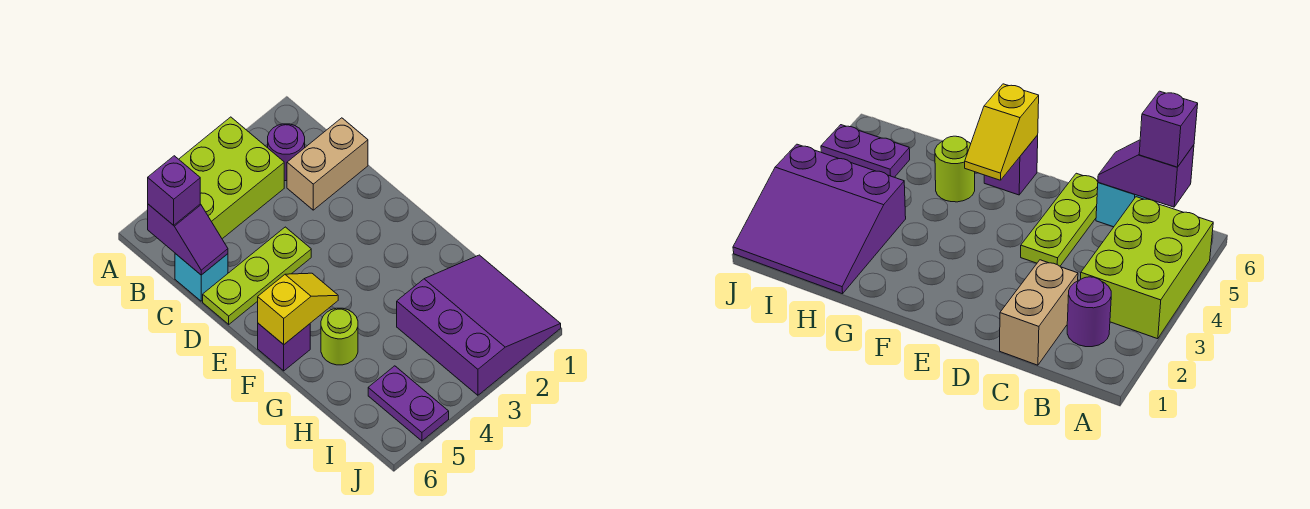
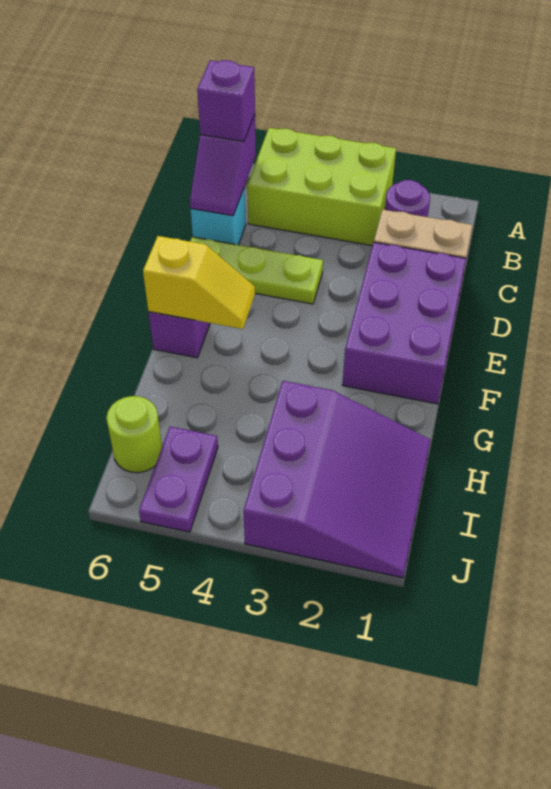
none -> purple brick D1:F2 level 1
lime round brick G5 level 1 -> lime round brick I6 level 1

